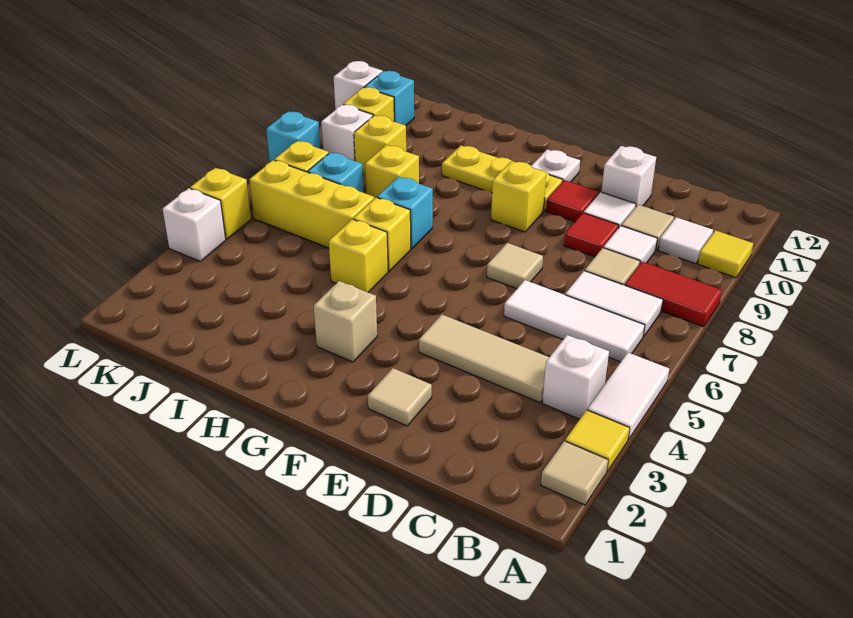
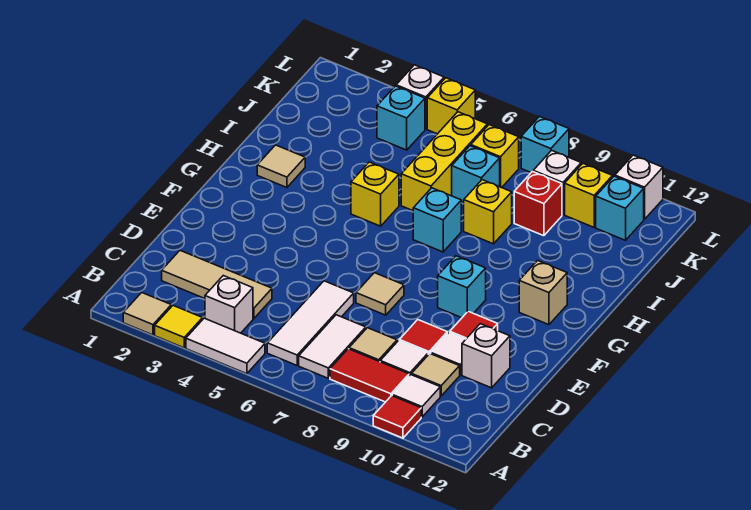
red tile A8:B8 level 1 -> red tile B8:B9 level 1
yellow tile A10 level 1 -> red tile A10 level 1
tan tile C4:E4 level 1 -> tan tile C2:C4 level 1
tan tile E2 level 1 -> tan tile H2 level 1
yellow brick F9 level 1 -> cyan brick F9 level 1
yellow plate F10:H10 level 1 -> none
white plate F11 level 1 -> none
tan brick G3 level 1 -> tan brick G11 level 1
yellow brick H6 level 1 -> none
yellow brick J9 level 1 -> red brick J9 level 1
none -> cyan brick K4 level 1

